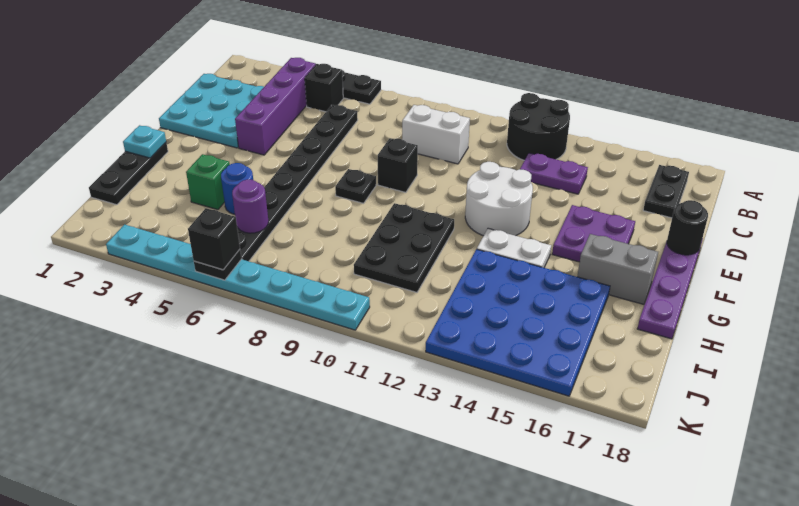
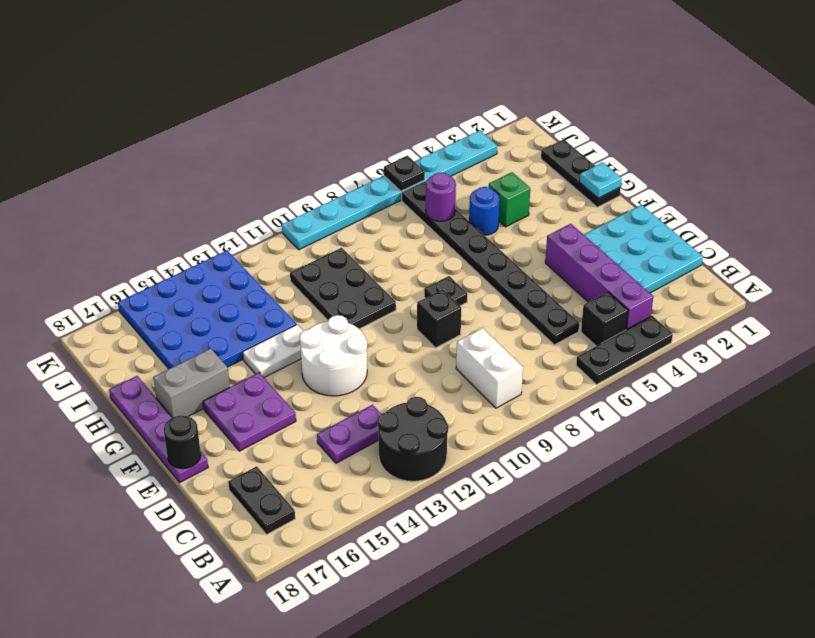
white brick C9:C10 level 1 -> white brick B9:C9 level 1
black brick K6 level 3 -> none

